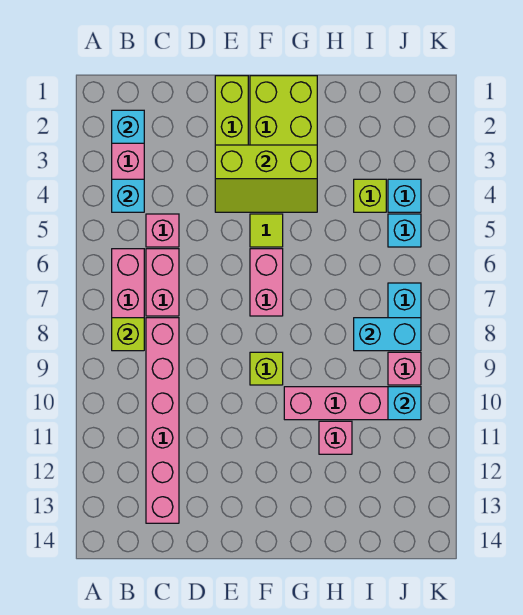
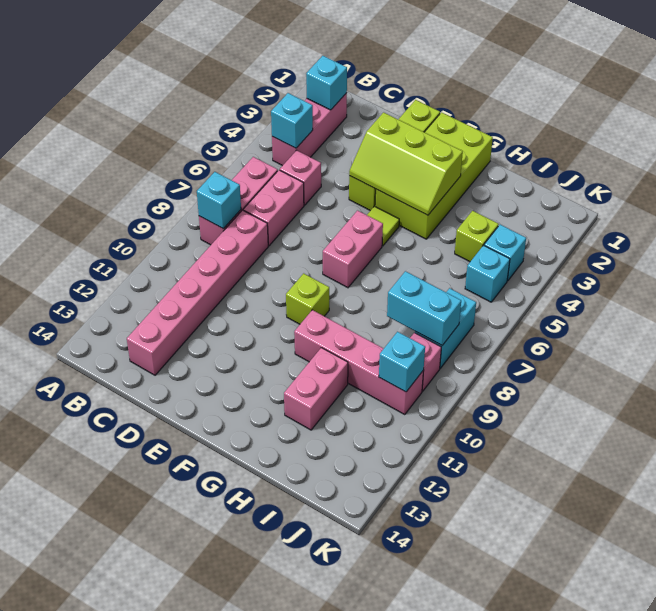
lime brick B8 level 2 -> cyan brick B8 level 2
pink brick H11 level 1 -> pink brick H11:H12 level 1

